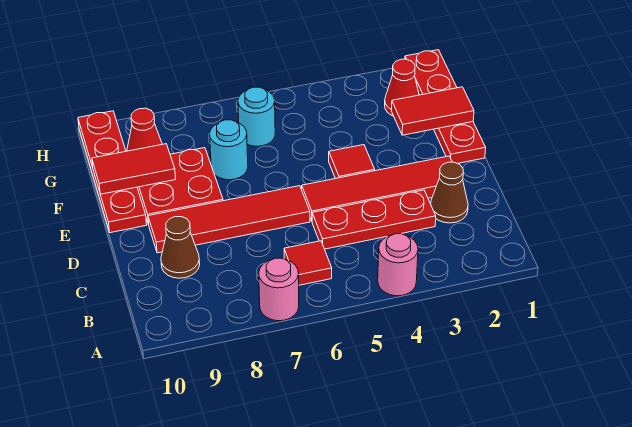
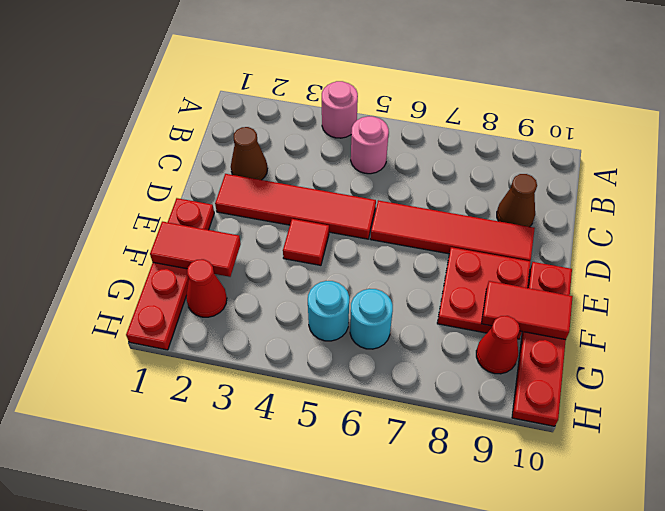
pink round brick A7 level 1 -> pink round brick B5 level 1
red tile B6 level 1 -> none
red plate C3:C5 level 1 -> none
cyan round brick F7 level 1 -> cyan round brick G5 level 1

